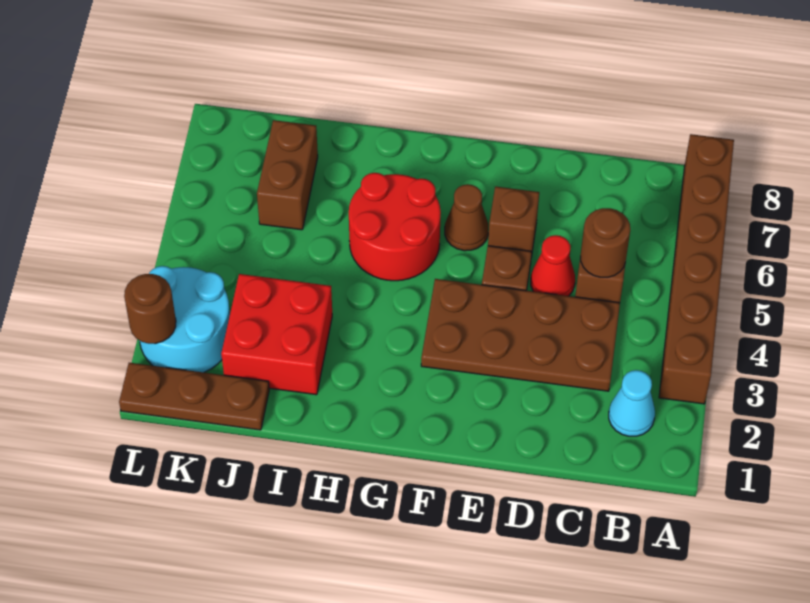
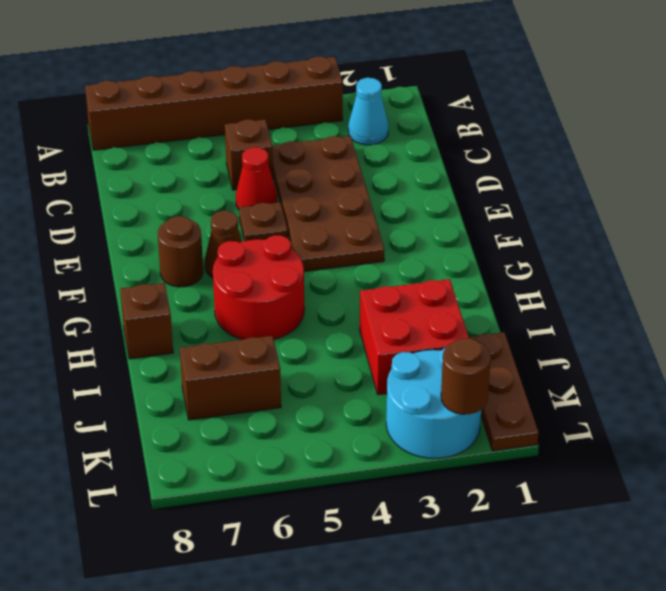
brown round brick C5 level 2 -> brown round brick F7 level 1
brown brick E6 level 1 -> brown brick H8 level 1

